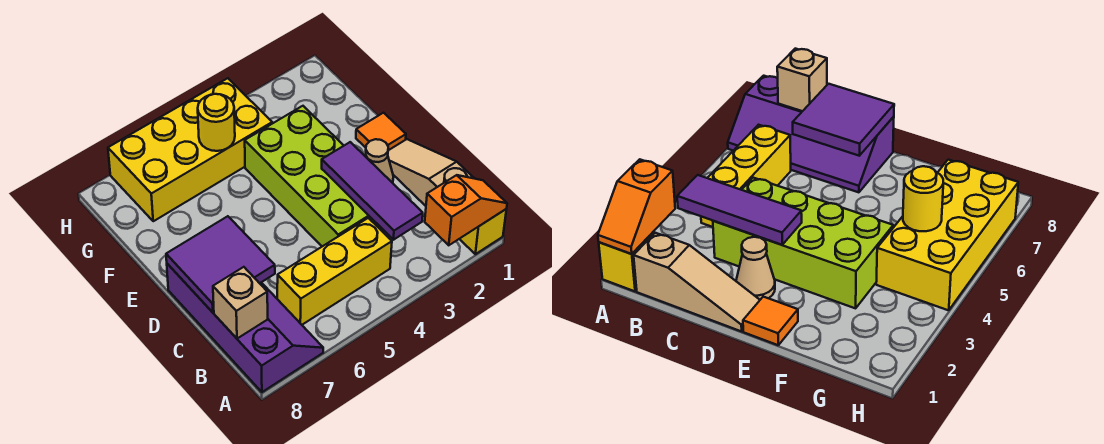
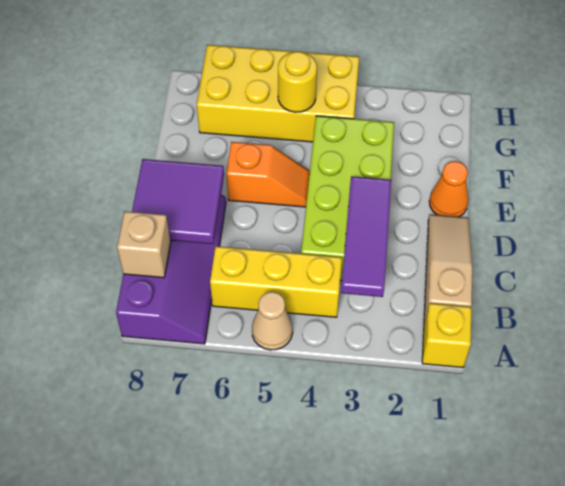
orange slope A1:A2 level 2 top 2 -> orange slope E5:E6 level 1 top 6
tan cone D2 level 1 -> tan cone A5 level 1
orange tile E1 level 1 -> orange cone E1 level 1

